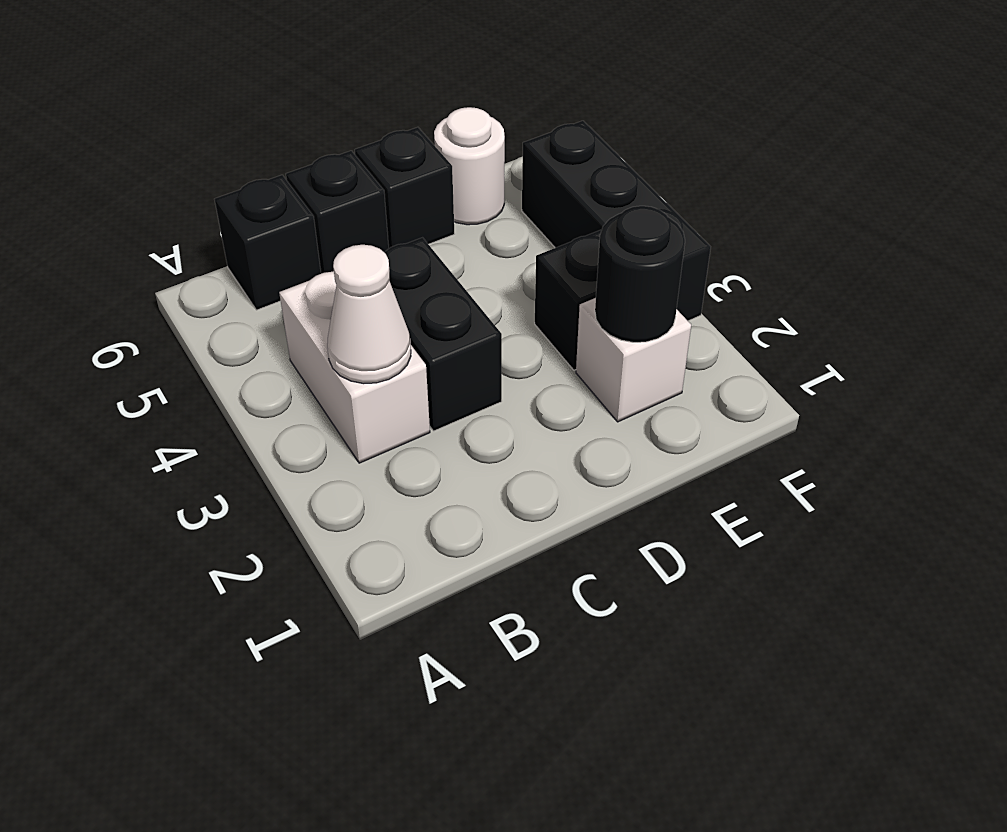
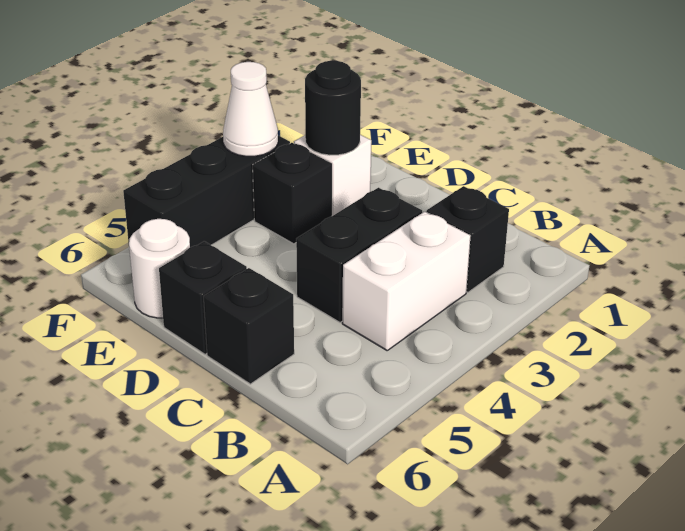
white cone B3 level 2 -> white cone F3 level 2
black brick B6 level 1 -> black brick B2 level 1

